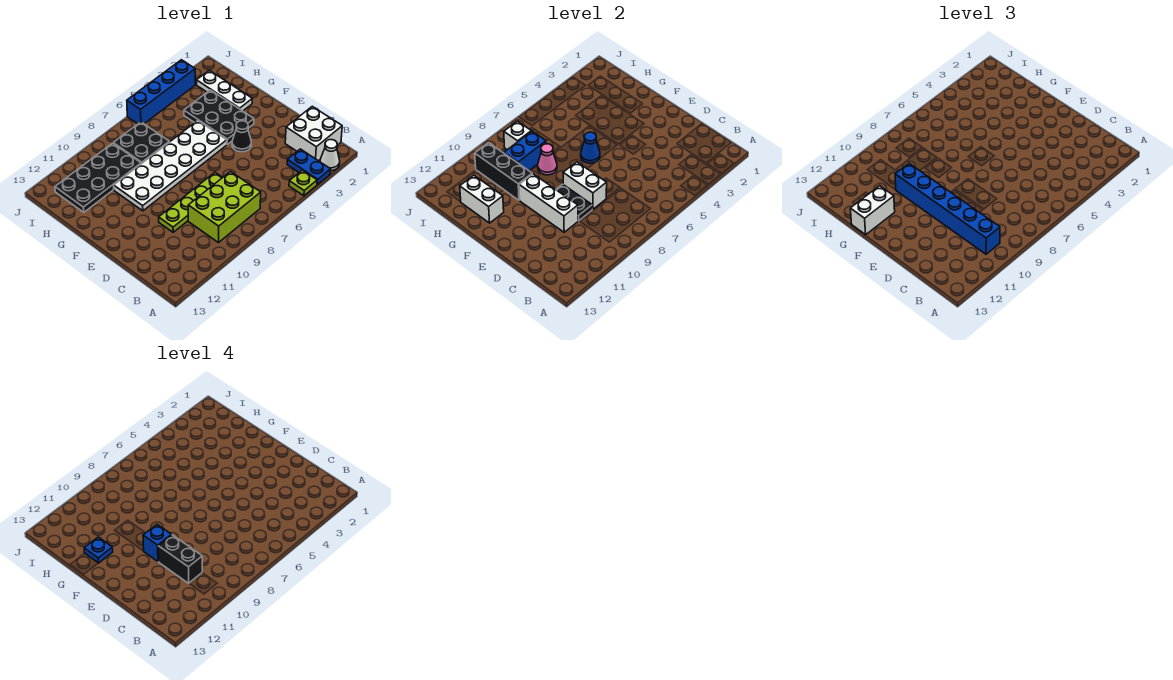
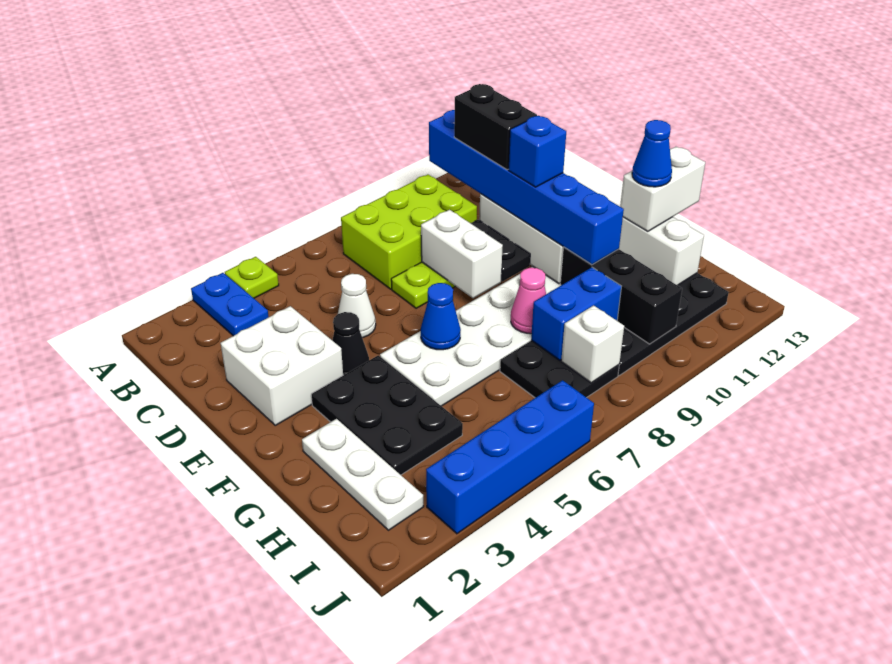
white cone A2 level 1 -> white cone D5 level 1
white brick B1:C2 level 1 -> white brick D2:E3 level 1
blue plate G12 level 4 -> blue cone G12 level 4

